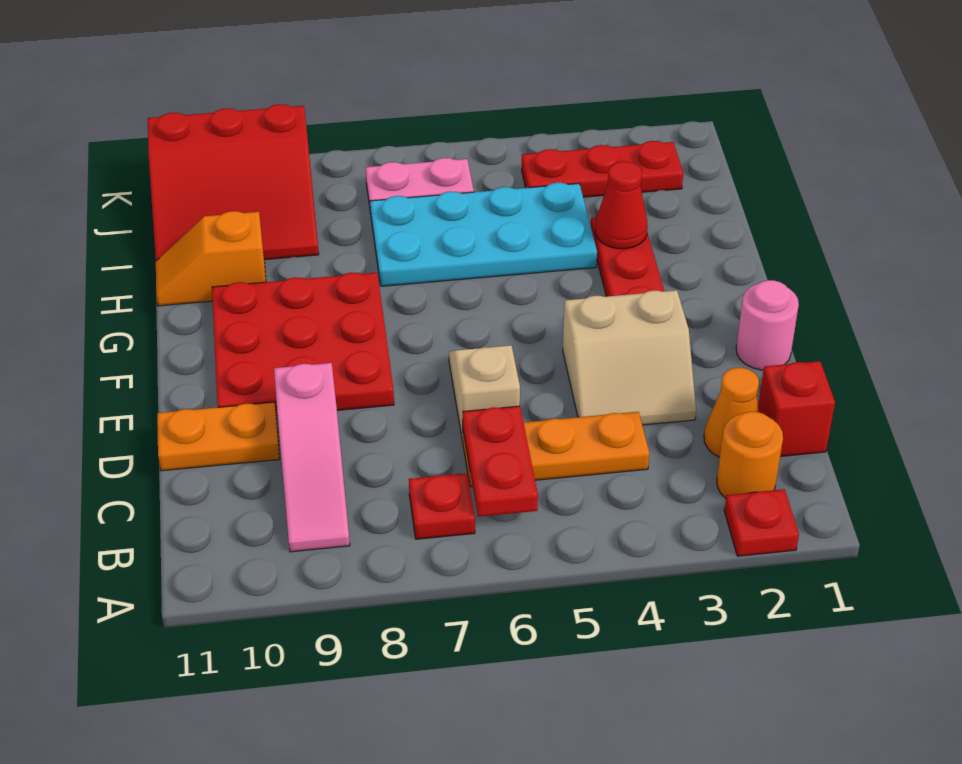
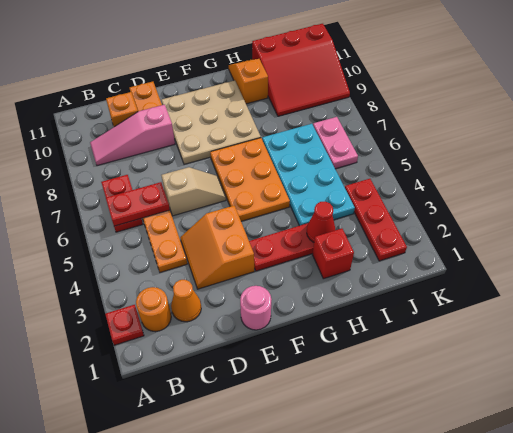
red plate B7 level 1 -> red plate B6:B7 level 1
red brick C1 level 1 -> red brick H2 level 1
none -> orange brick C10 level 1
tan slope D3:E4 level 1 top E -> orange slope D3:E4 level 1 top E
red plate E8:G10 level 1 -> tan plate E8:G10 level 1
none -> orange plate F5:G7 level 1
red slope I9:K11 level 1 top K -> red slope I9:K11 level 1 top 11

